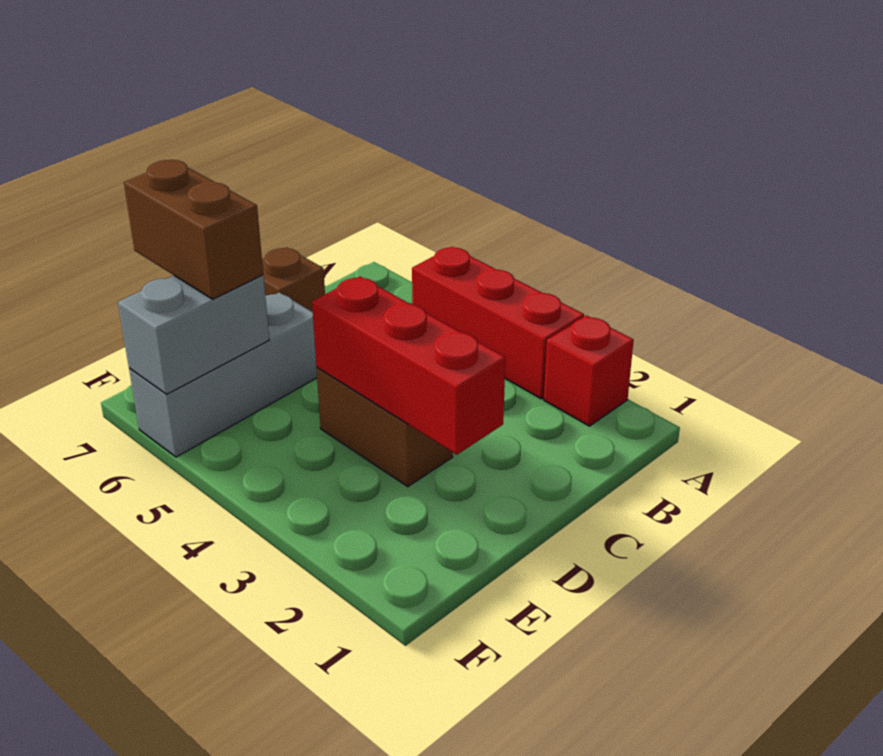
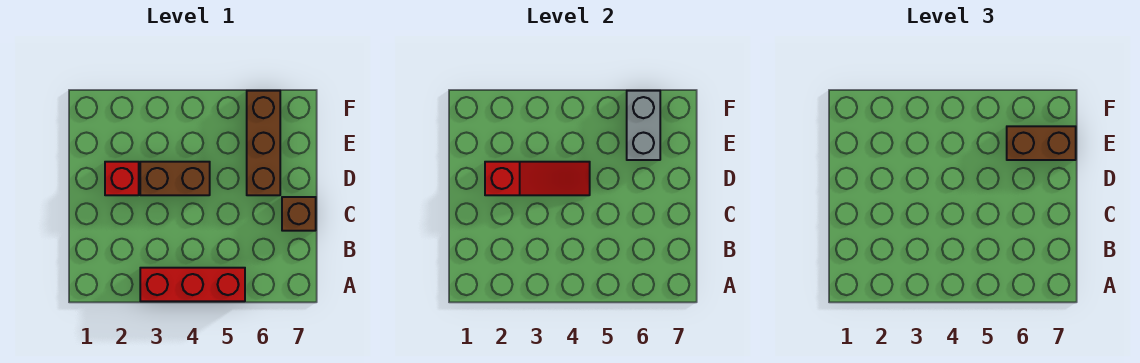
red brick A2 level 1 -> red brick D2 level 1
red brick D2:D4 level 2 -> red slope D2:D4 level 2 top 2
grey brick D6:F6 level 1 -> brown brick D6:F6 level 1

